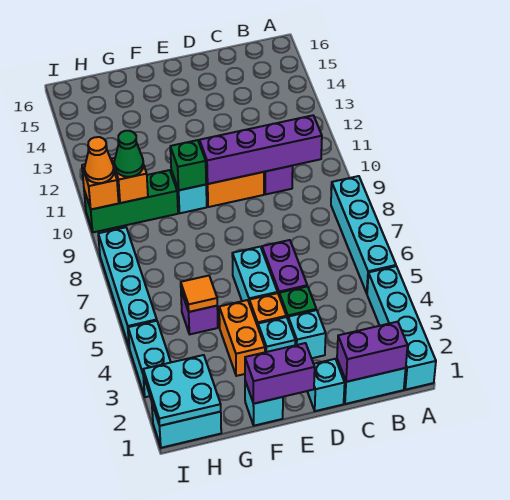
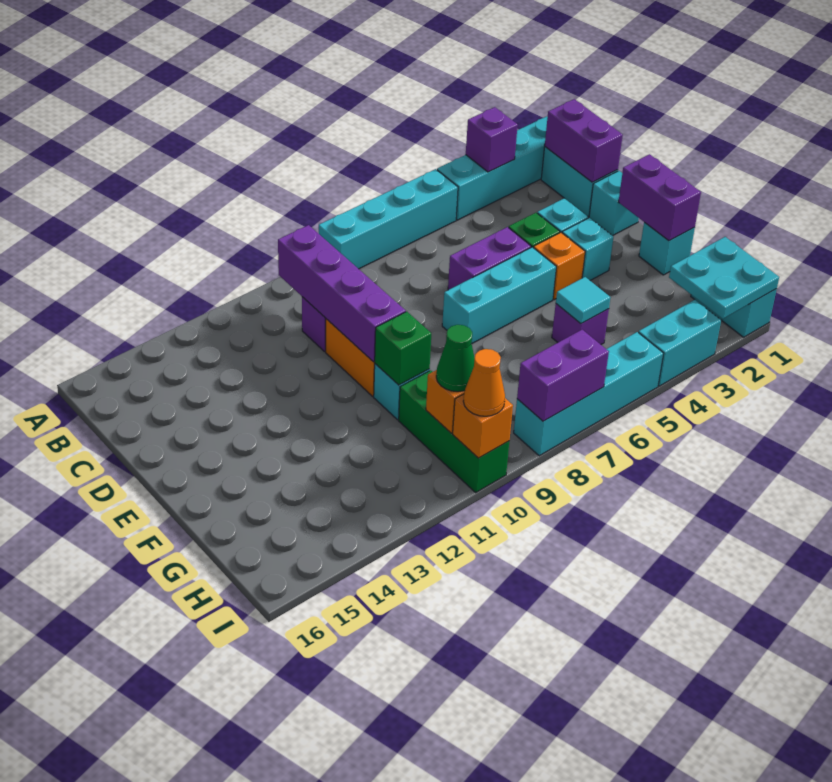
none -> purple brick A3 level 2
cyan brick E5:E6 level 1 -> cyan brick E5:E7 level 1
orange brick F3:F4 level 1 -> none
orange tile G5 level 2 -> cyan tile G5 level 2
none -> purple brick I7:I8 level 2

